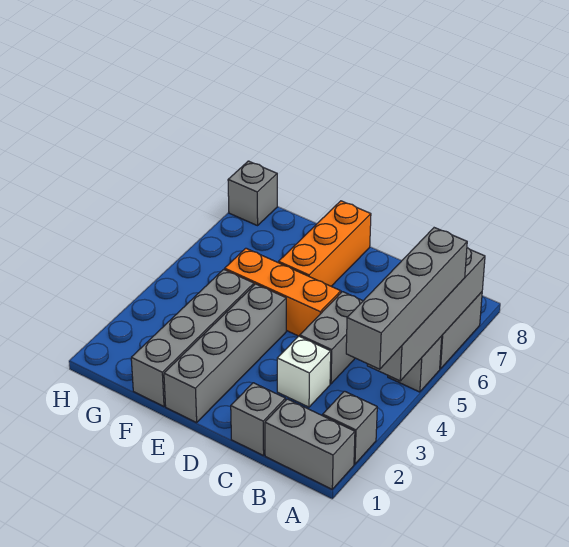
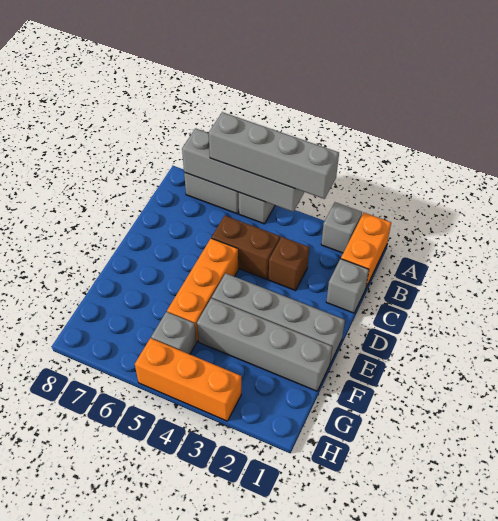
grey brick A1:B1 level 1 -> orange brick A1:B1 level 1
white brick C3 level 1 -> brown brick C3 level 1
grey brick C4:C5 level 1 -> brown brick C4:C5 level 1
orange brick E6:E8 level 1 -> orange brick H3:H5 level 1
grey brick H8 level 1 -> grey brick G5 level 1

